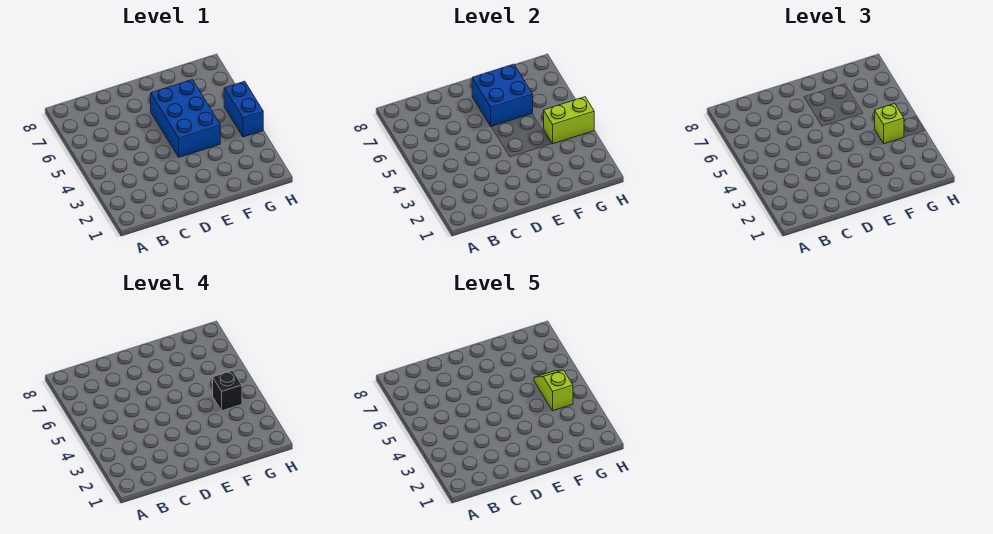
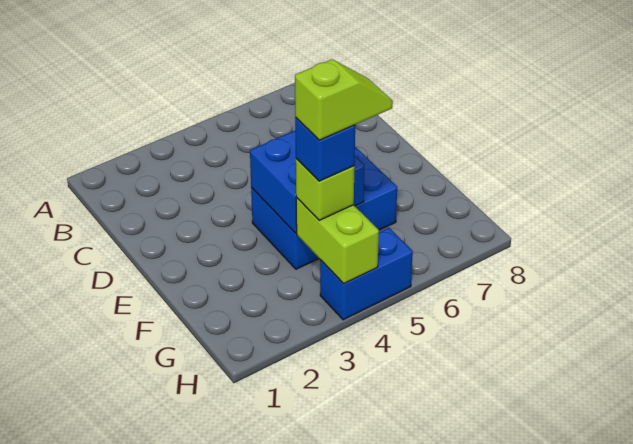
blue brick E6:F7 level 2 -> blue brick E4:F5 level 2
black brick G4 level 4 -> blue brick G4 level 4

